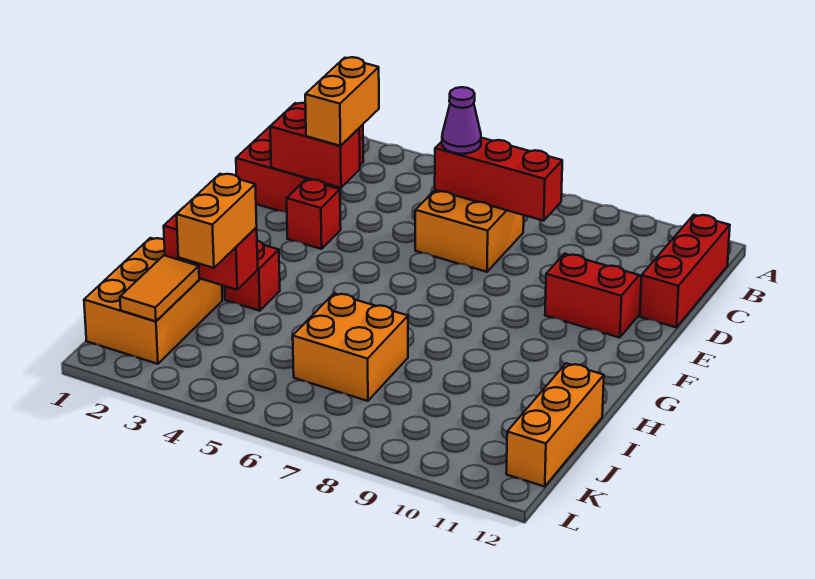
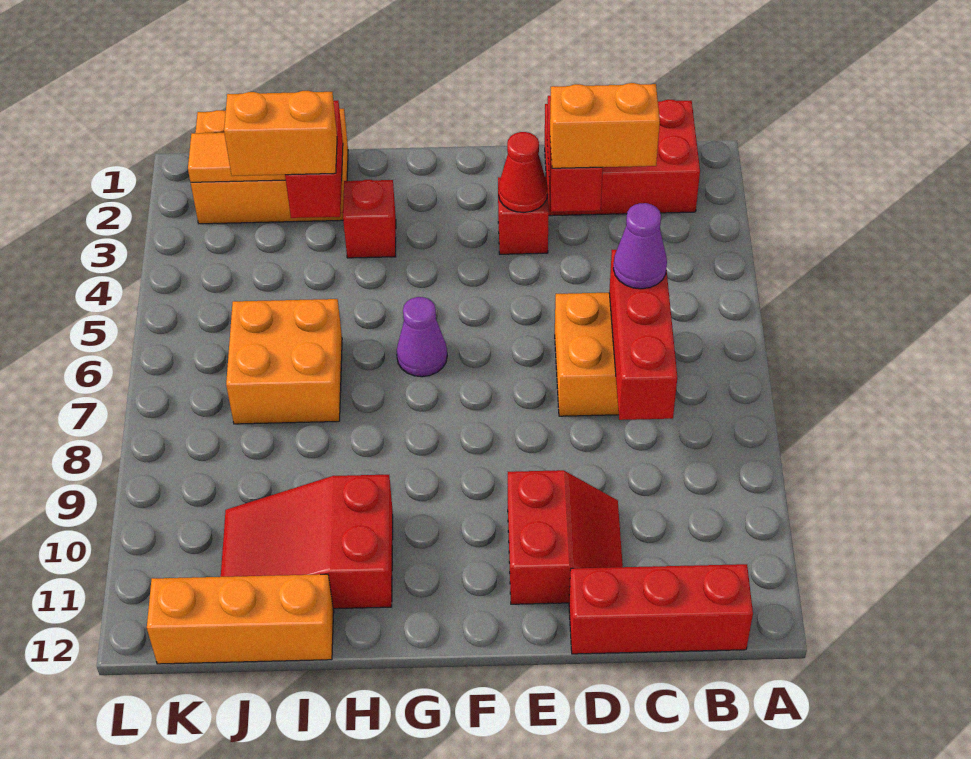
none -> red cone E3 level 2
none -> purple cone G6 level 1
none -> red slope H10:J11 level 1 top H

